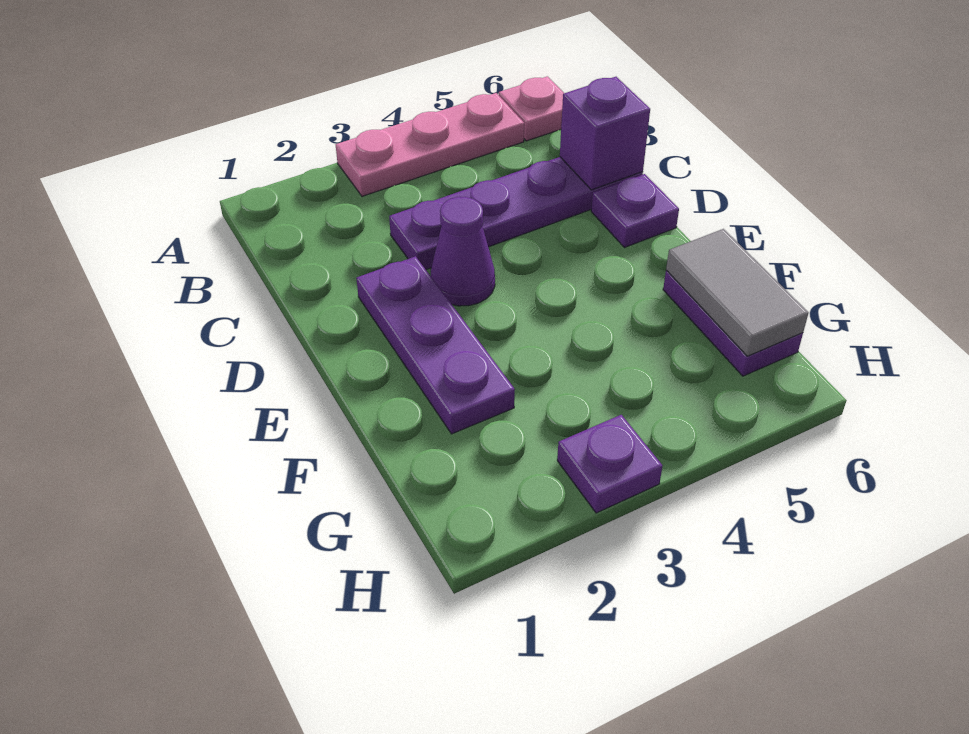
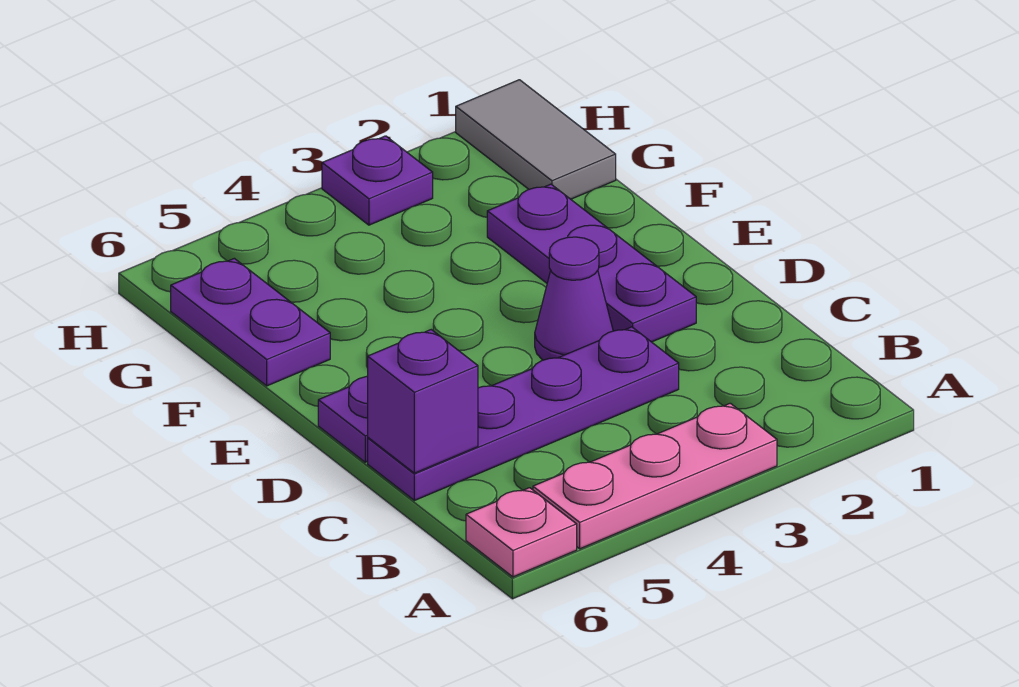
grey tile F6:G6 level 2 -> grey tile G1:H1 level 1

